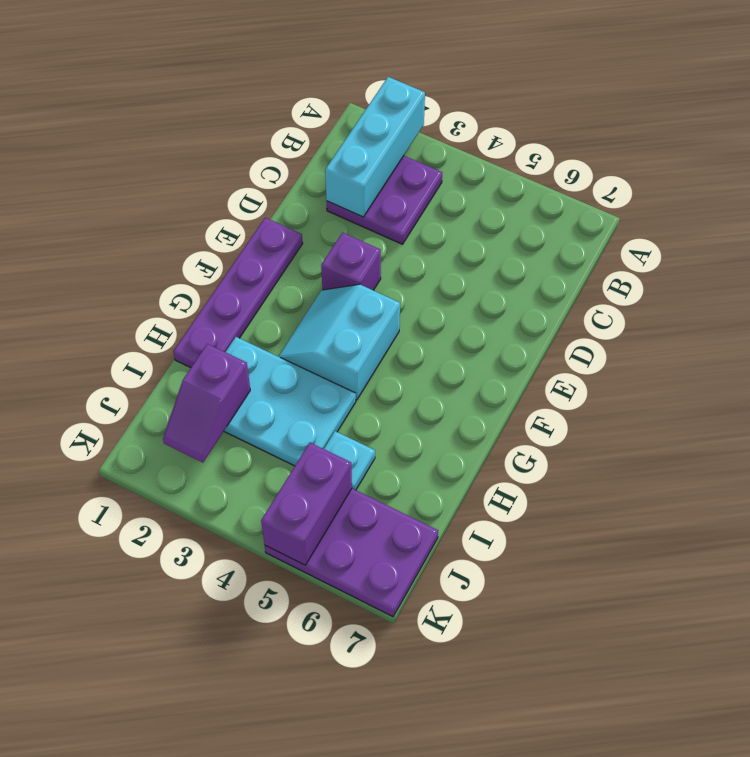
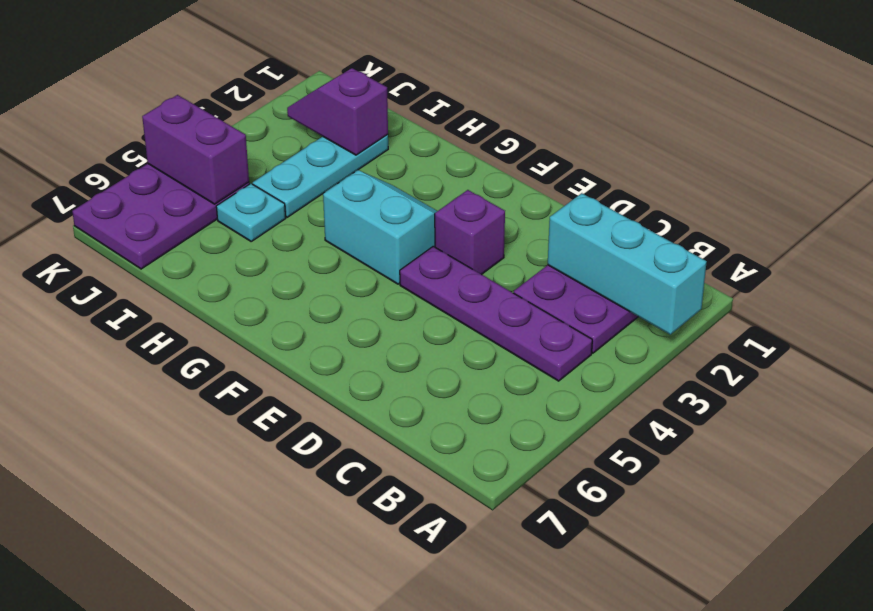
purple plate E1:H1 level 1 -> purple plate B4:E4 level 1
cyan plate H2:I4 level 1 -> cyan plate I2:I4 level 1

